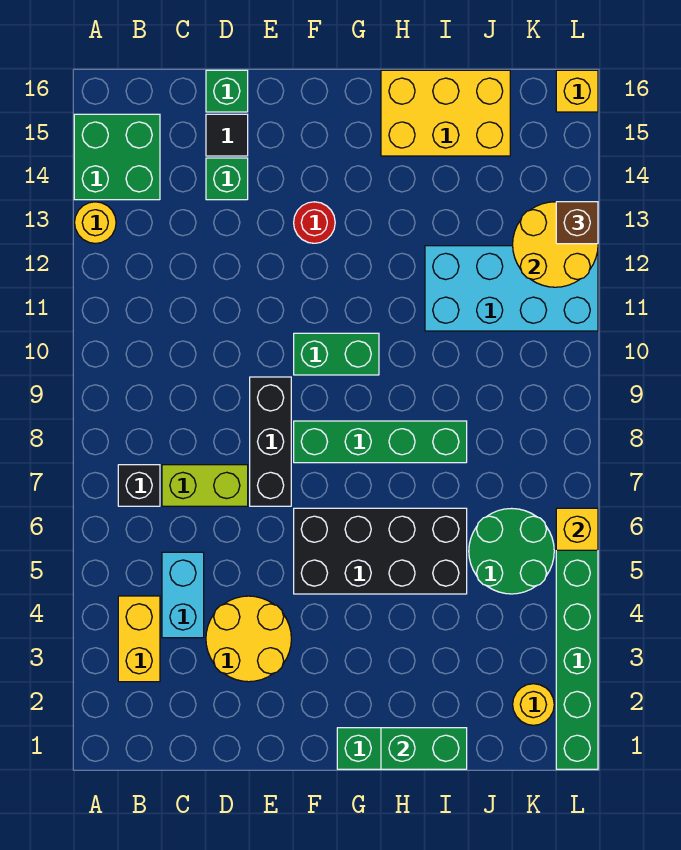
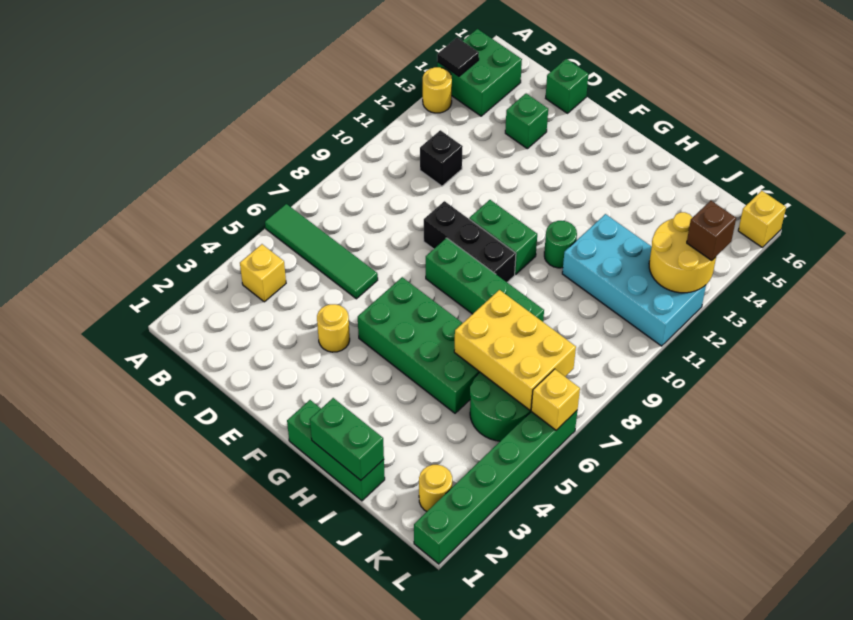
none -> green tile A6:D6 level 1
yellow brick B3:B4 level 1 -> yellow brick B4 level 1
black brick B7 level 1 -> black brick C11 level 1
cyan brick C4:C5 level 1 -> none
lime brick C7:D7 level 1 -> none
yellow round brick D3:E4 level 1 -> yellow round brick E4 level 1
black tile D15 level 1 -> black tile A14 level 2
black brick E7:E9 level 1 -> black brick E9:G9 level 1
black brick F5:I6 level 1 -> green brick F5:I6 level 1
red round brick F13 level 1 -> none
none -> green round brick H11 level 1
yellow brick H15:J16 level 1 -> yellow brick I6:K7 level 2

